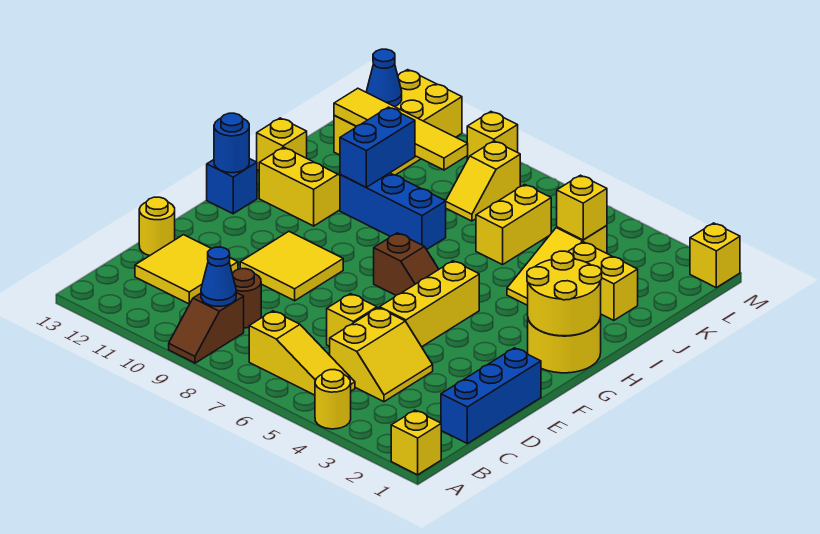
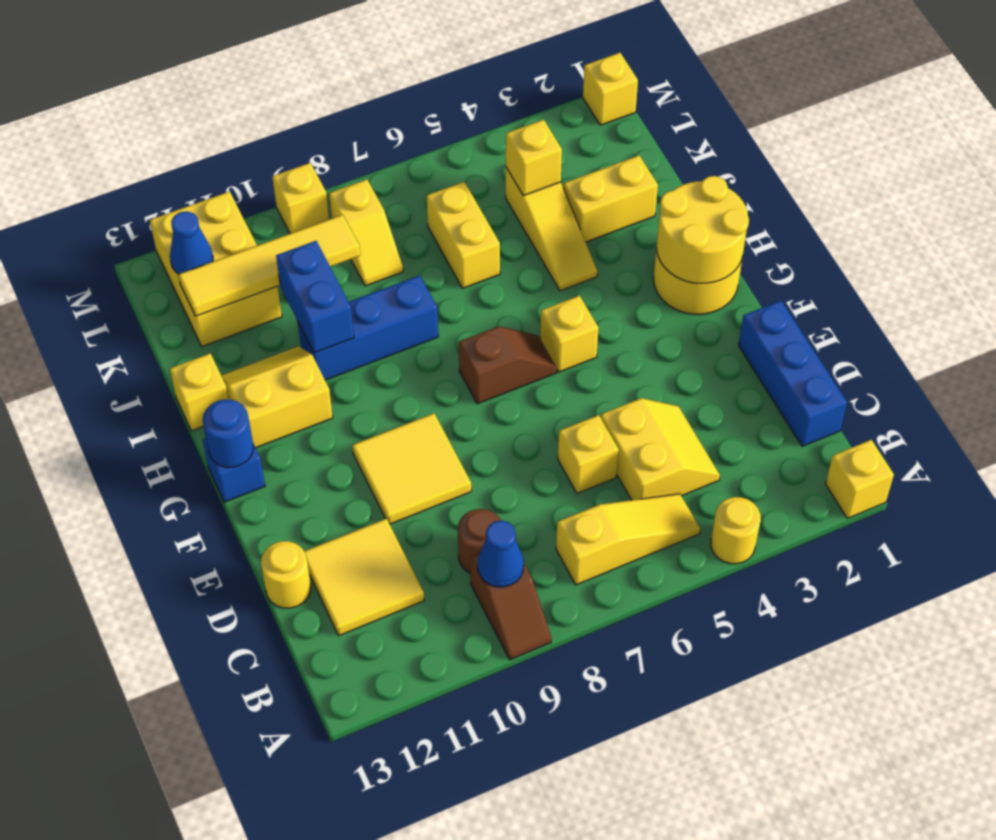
yellow brick E5:G5 level 1 -> yellow brick G5 level 1

